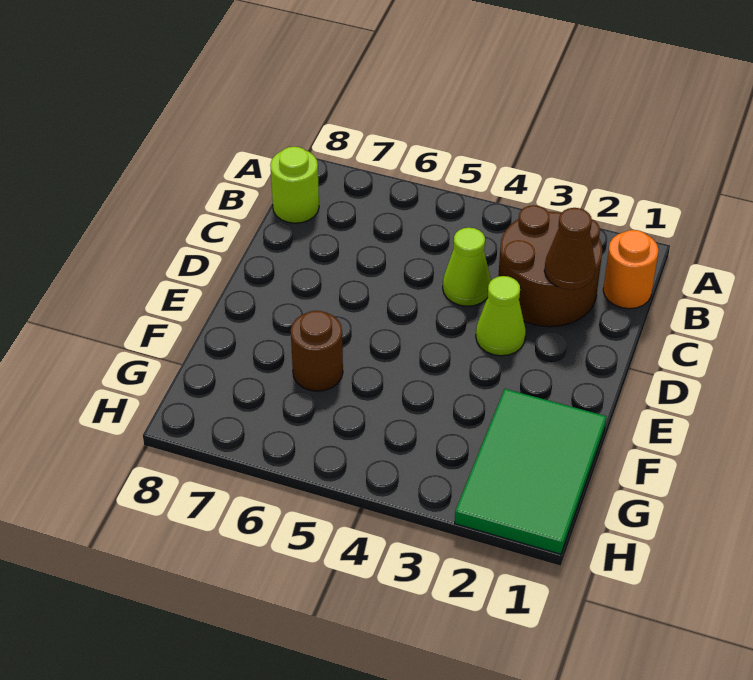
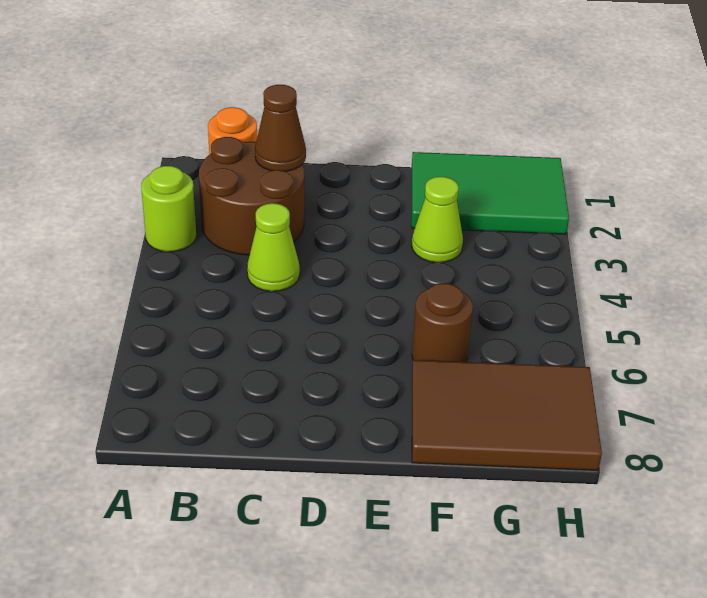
lime round brick B8 level 1 -> lime round brick A3 level 1
lime cone D3 level 1 -> lime cone F3 level 1
none -> brown tile F7:H8 level 1

